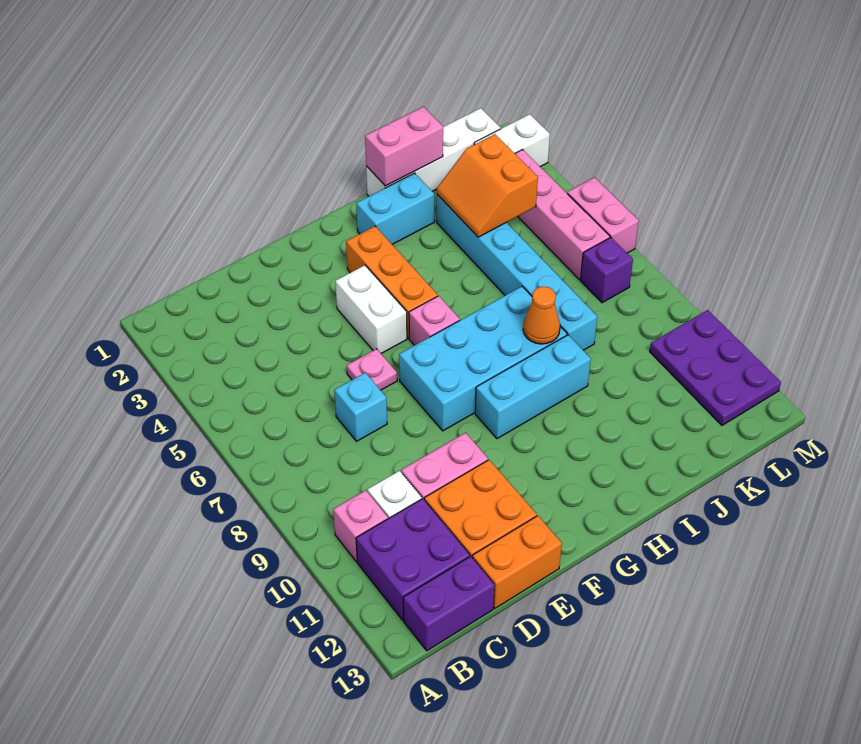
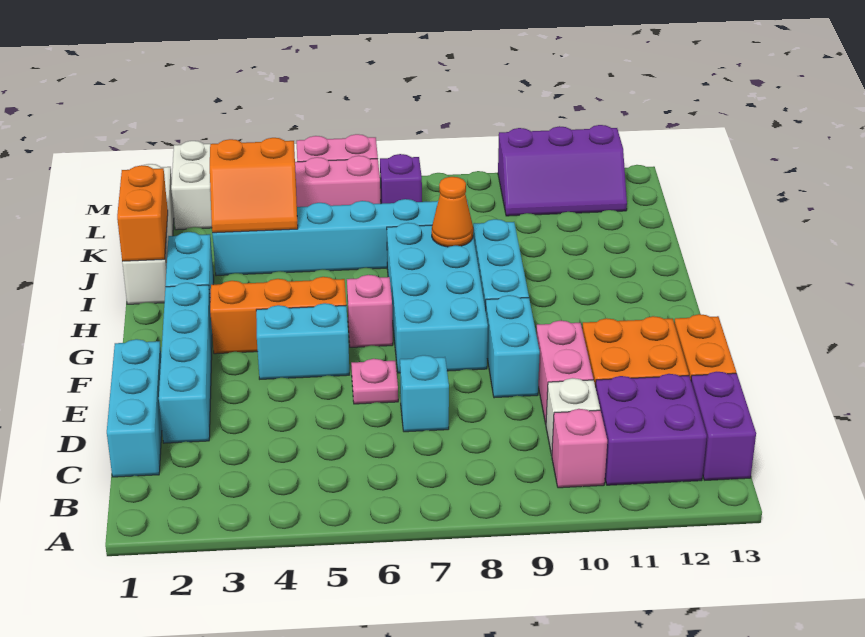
none -> cyan brick C1:E1 level 1
none -> cyan brick D2:G2 level 1
none -> cyan brick E9:F9 level 1
white brick F4:F5 level 1 -> cyan brick F4:F5 level 1
pink brick I1:J1 level 2 -> orange brick I1:J1 level 2
purple plate L10:M12 level 1 -> purple slope L10:M12 level 1 top M

